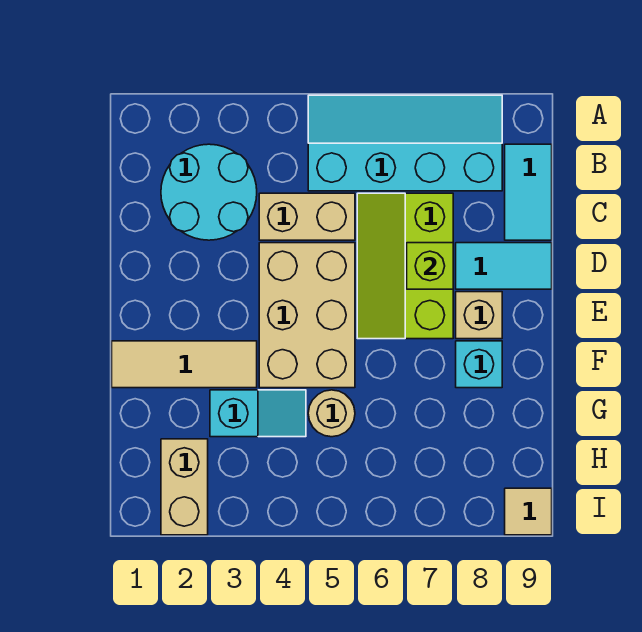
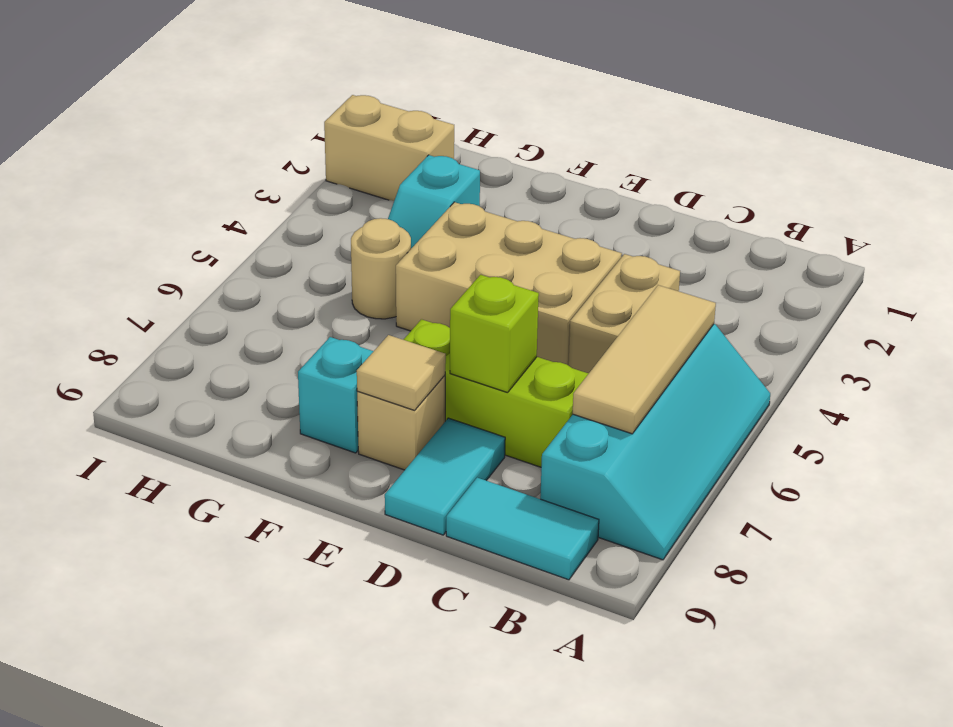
cyan round brick B2:C3 level 1 -> none
tan tile F1:F3 level 1 -> tan tile B5:B7 level 2
tan tile I9 level 1 -> tan tile E8 level 2

